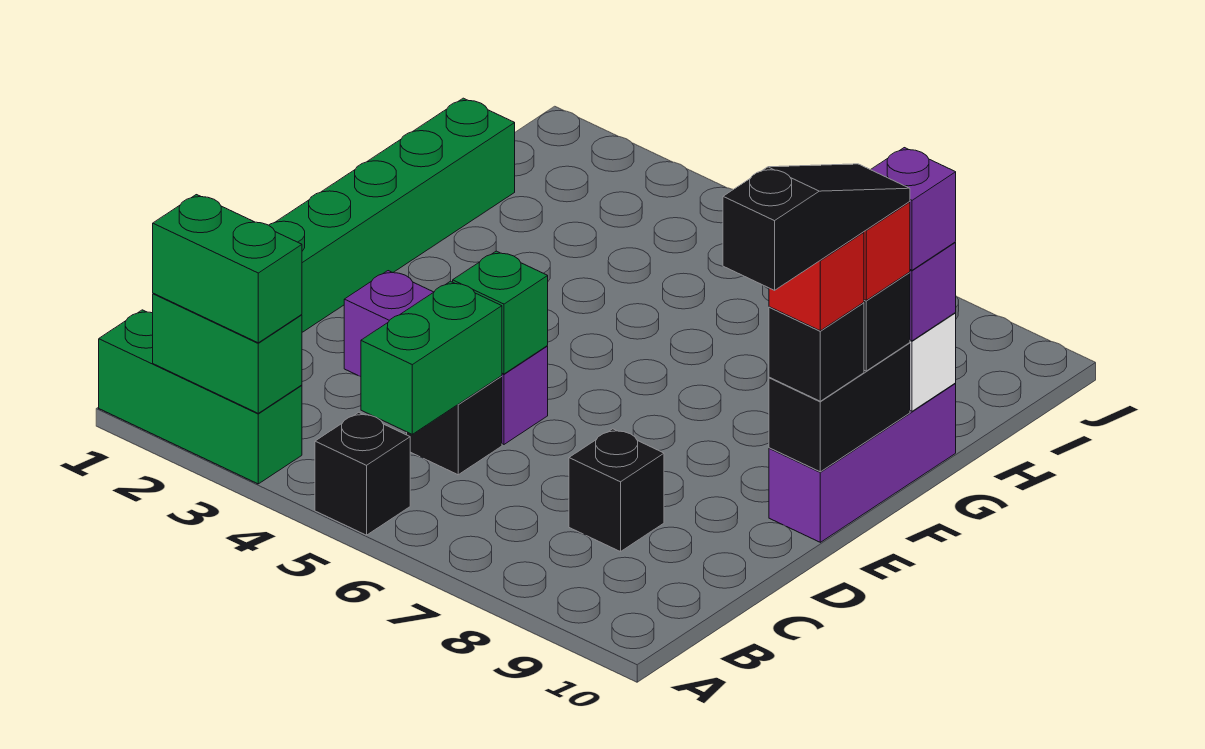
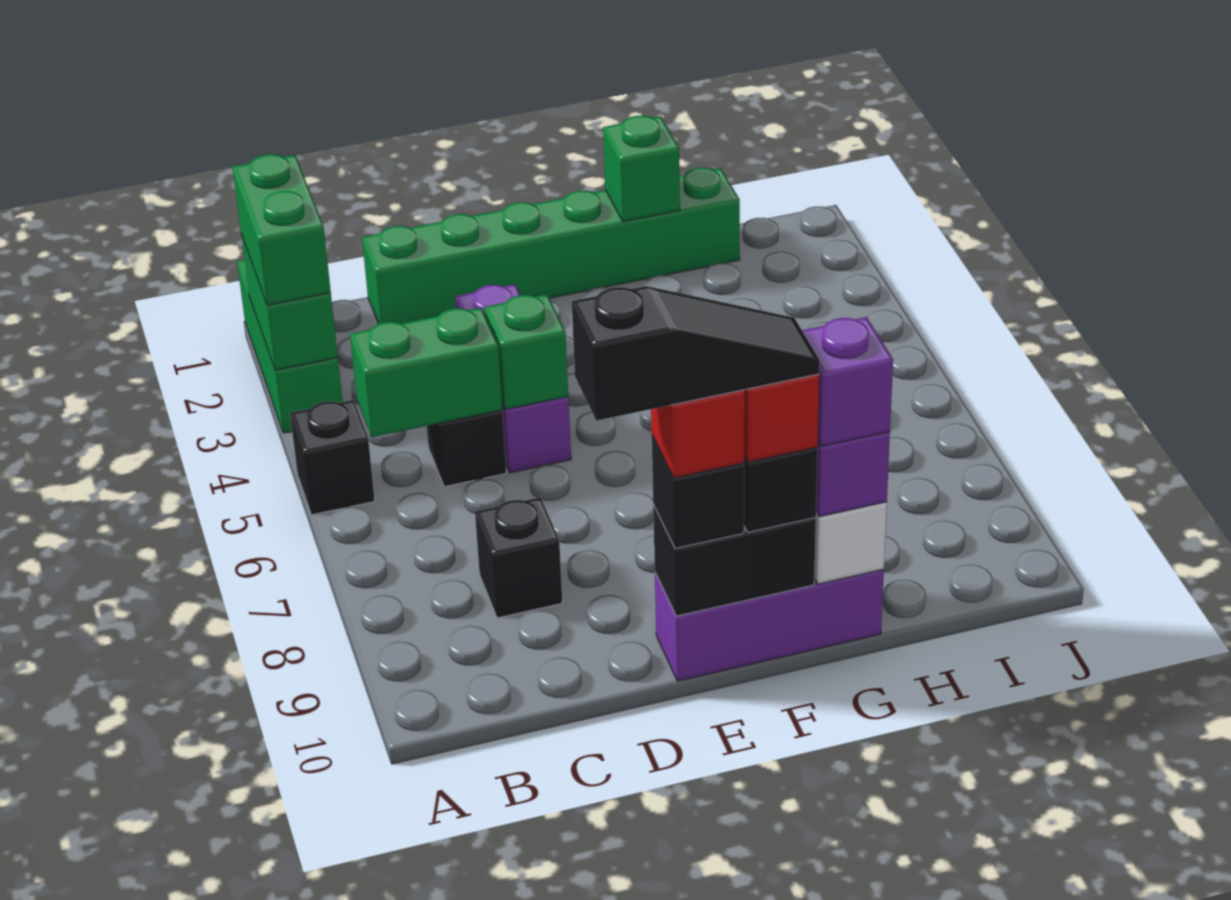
none -> green brick G1 level 2

